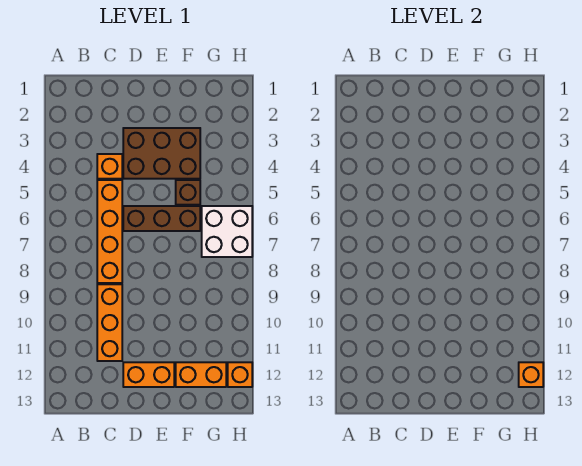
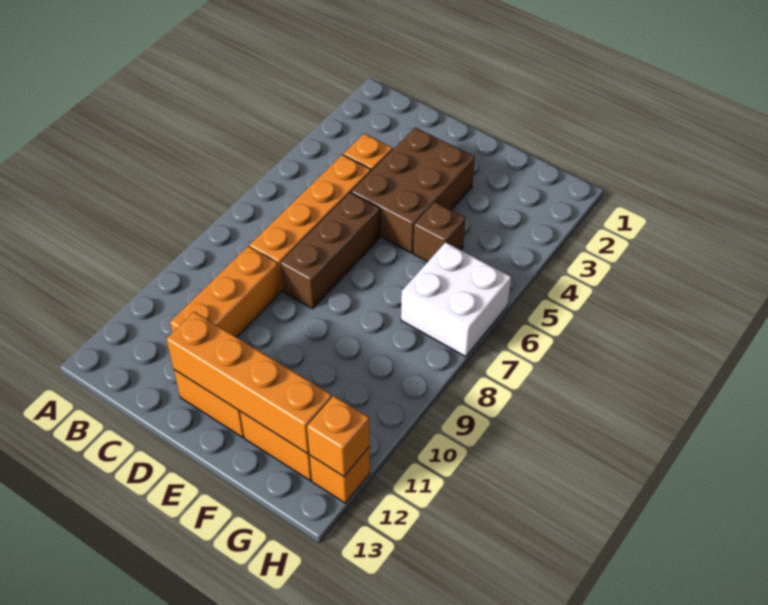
brown brick D3:F4 level 1 -> brown brick D3:E5 level 1
brown brick D6:F6 level 1 -> brown brick D6:D8 level 1
none -> orange brick D12:G12 level 2

